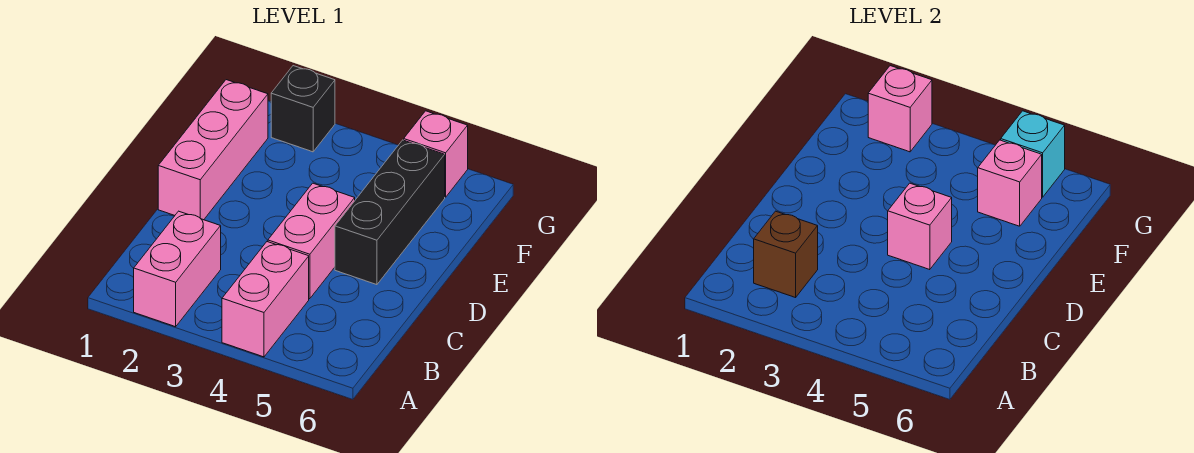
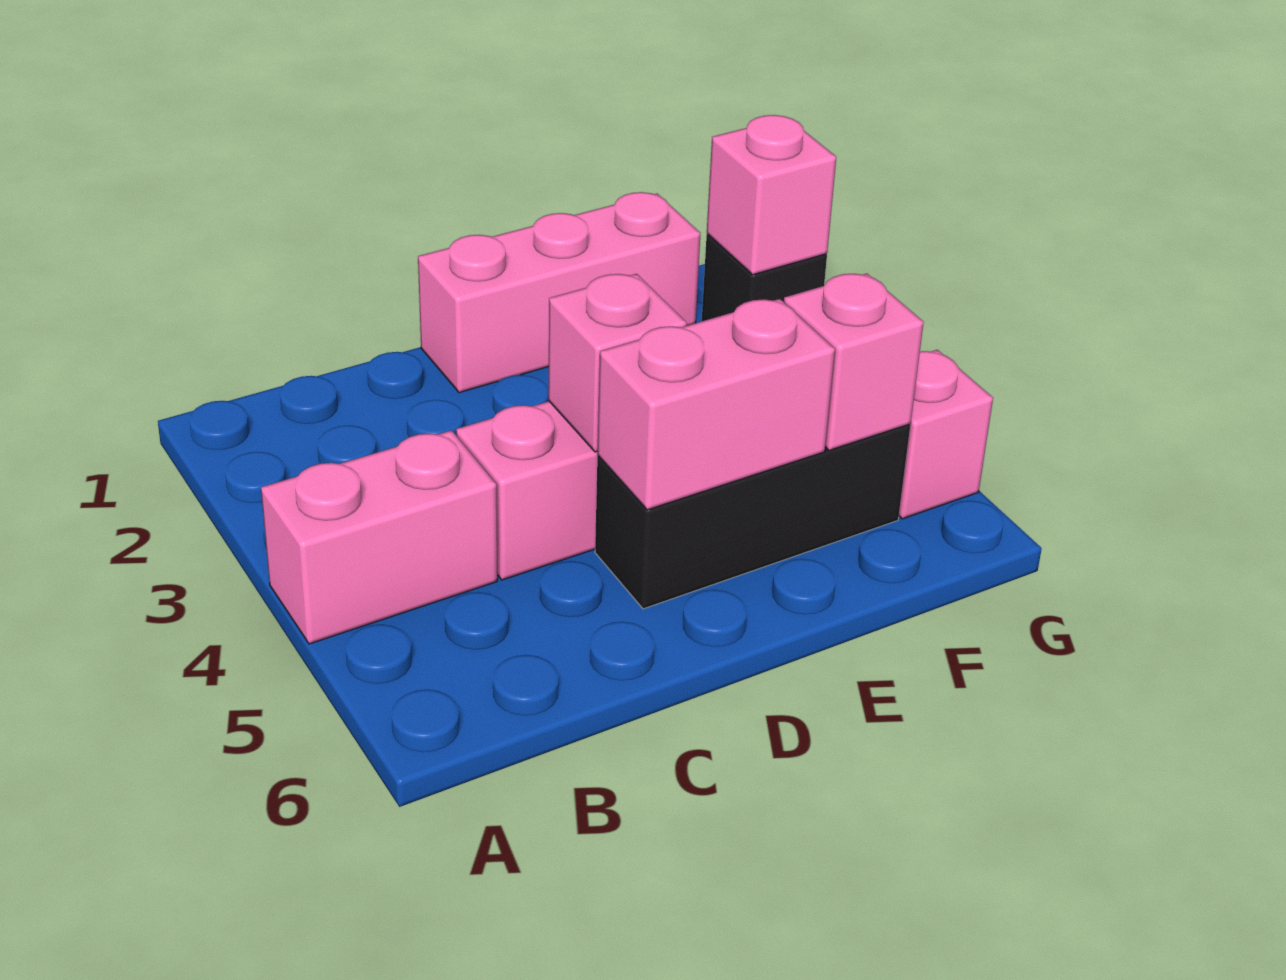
pink brick A2:B2 level 1 -> pink brick D5:E5 level 2
brown brick B2 level 2 -> none
cyan brick G5 level 2 -> none

